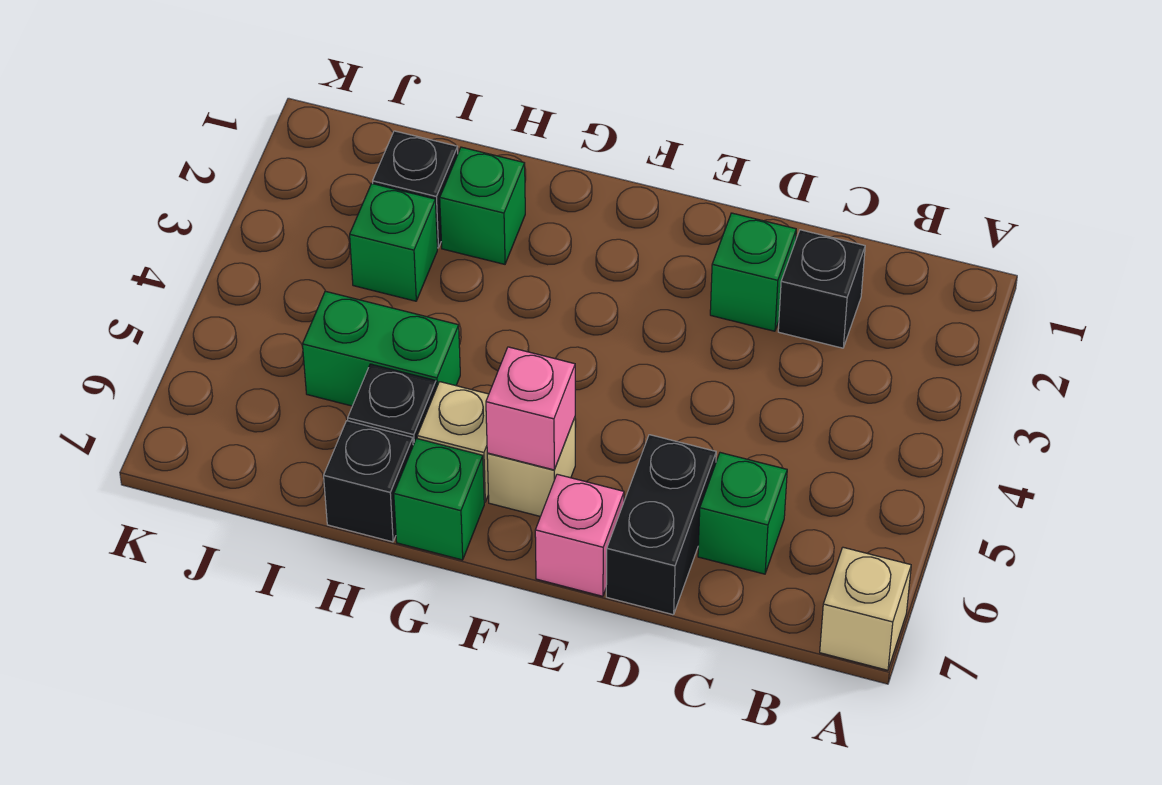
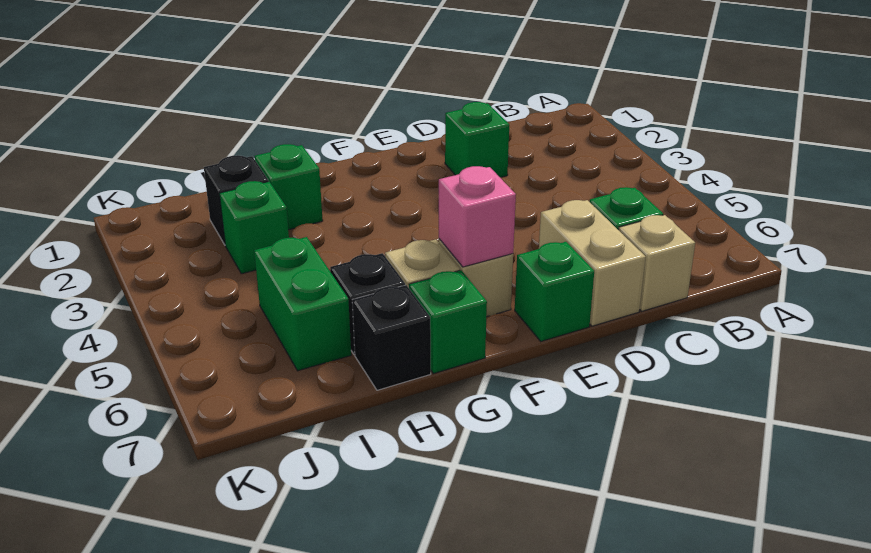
tan brick A7 level 1 -> tan brick C7 level 1
black brick C2 level 1 -> none
black brick D6:D7 level 1 -> tan brick D6:D7 level 1
pink brick E7 level 1 -> green brick E7 level 1
green brick H5:I5 level 1 -> green brick I5:I6 level 1

